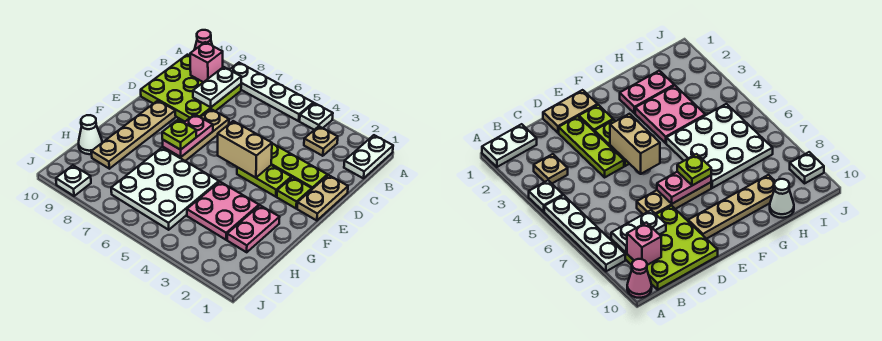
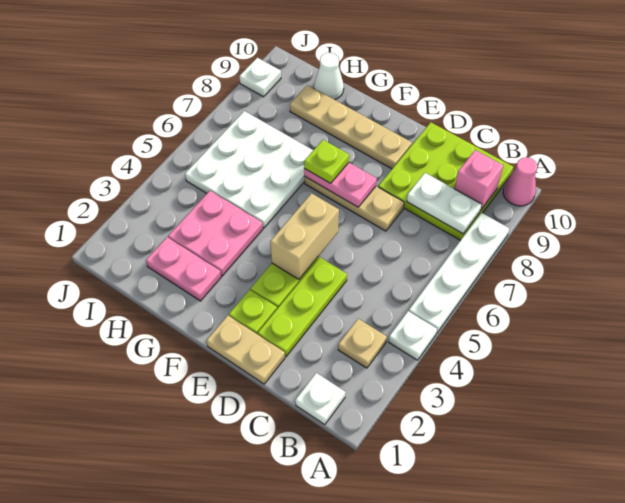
white plate A1:B1 level 1 -> white plate B1 level 1

